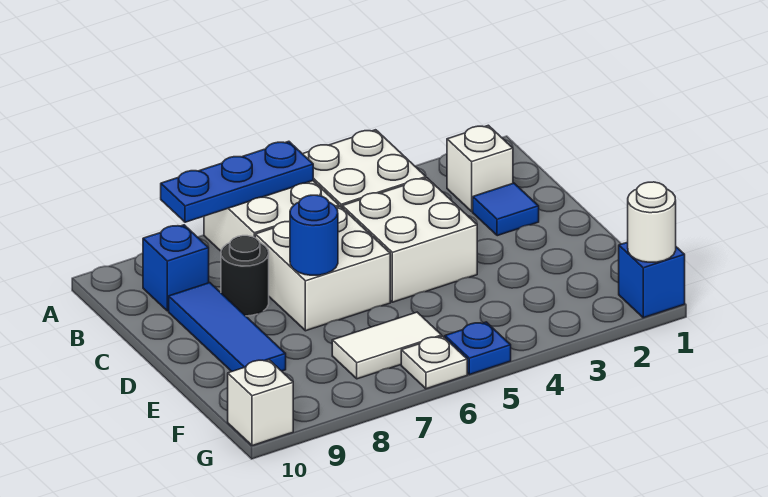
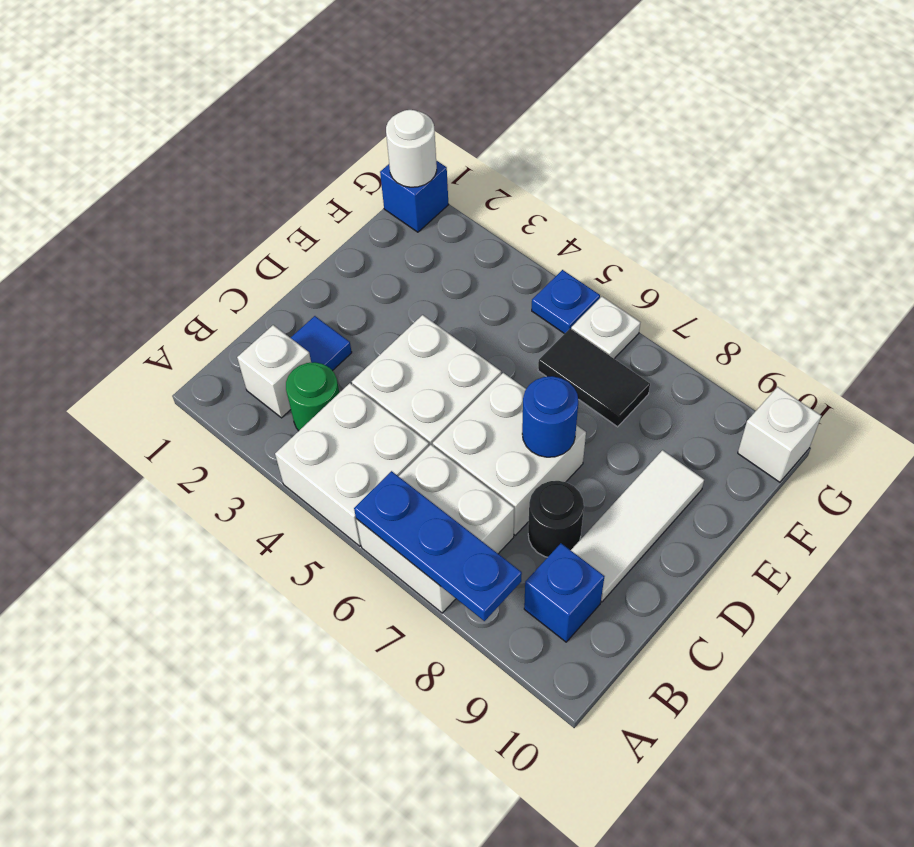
none -> green round brick B3 level 1
blue tile C9:E9 level 1 -> white tile C9:E9 level 1
white tile F6:F7 level 1 -> black tile F6:F7 level 1

